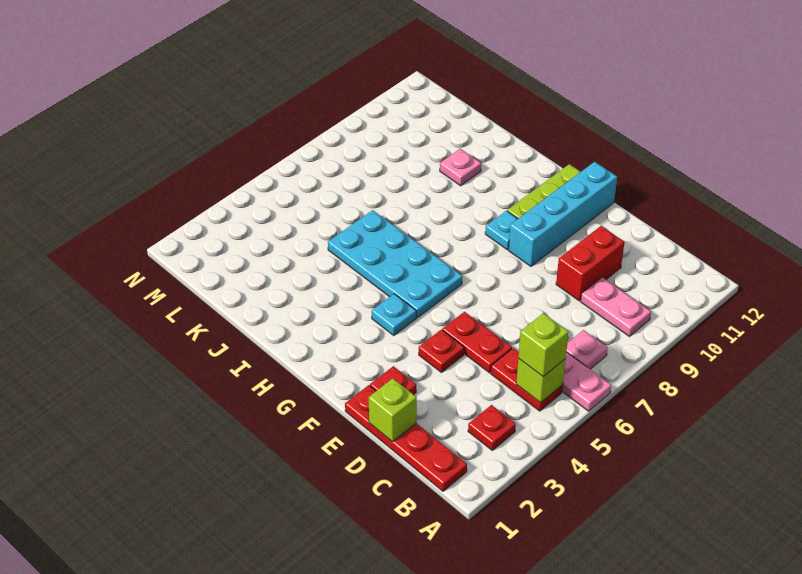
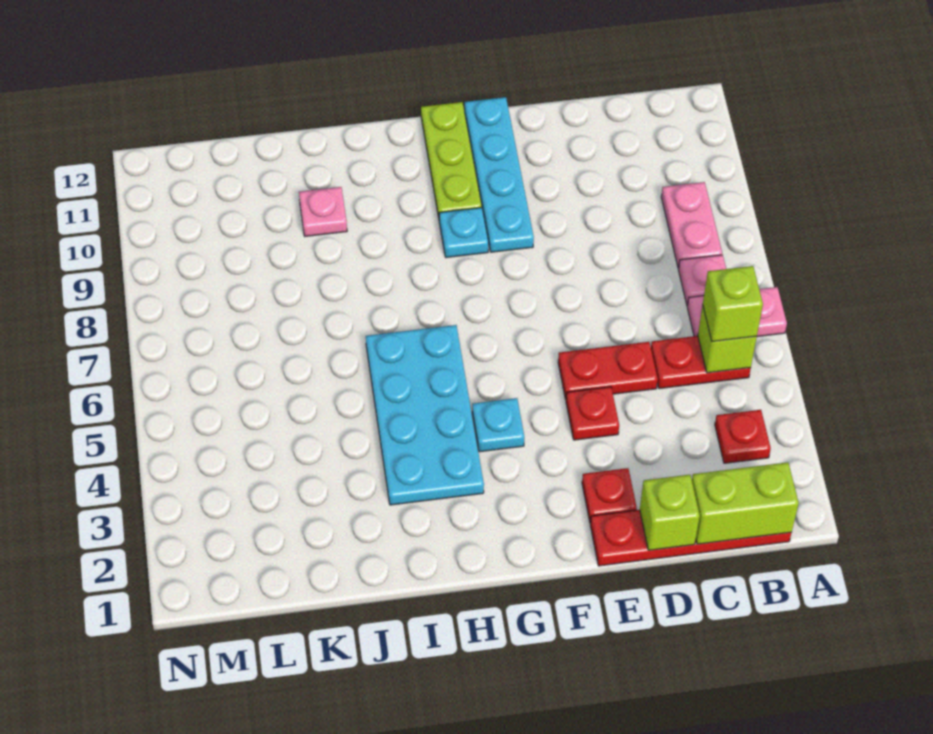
none -> lime brick B1:C1 level 2
pink plate B9:C9 level 1 -> pink plate B8:B9 level 1
red brick D9:D10 level 1 -> none
cyan brick F9:F12 level 1 -> cyan plate F9:F12 level 1
cyan plate G5:J6 level 1 -> cyan plate H3:I6 level 1

